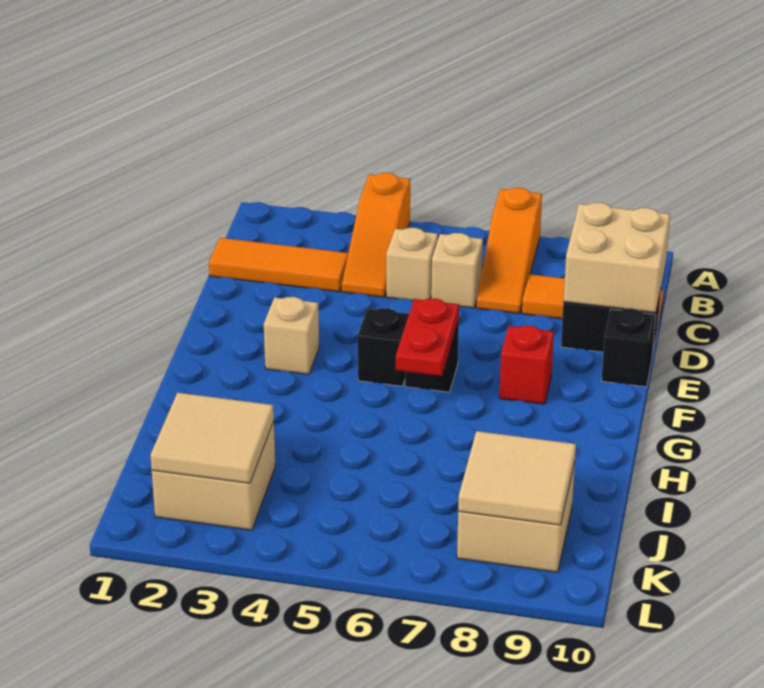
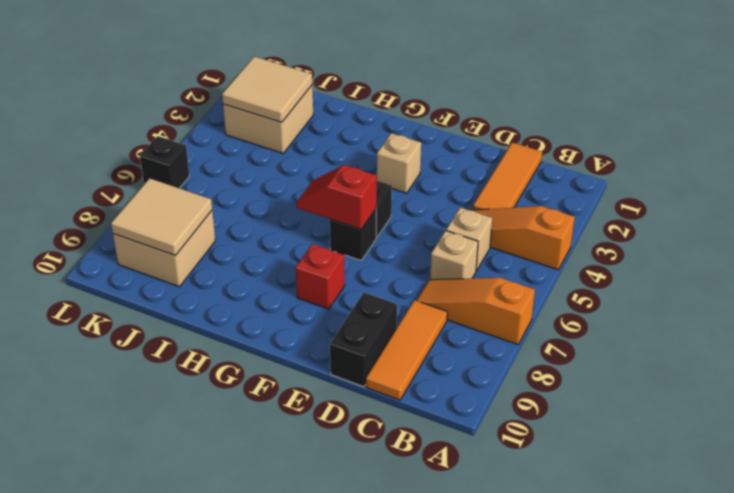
tan brick C9:D10 level 2 -> none
black brick E10 level 1 -> black brick L6 level 1
red plate F6:G6 level 2 -> red slope F6:G6 level 2 top F

